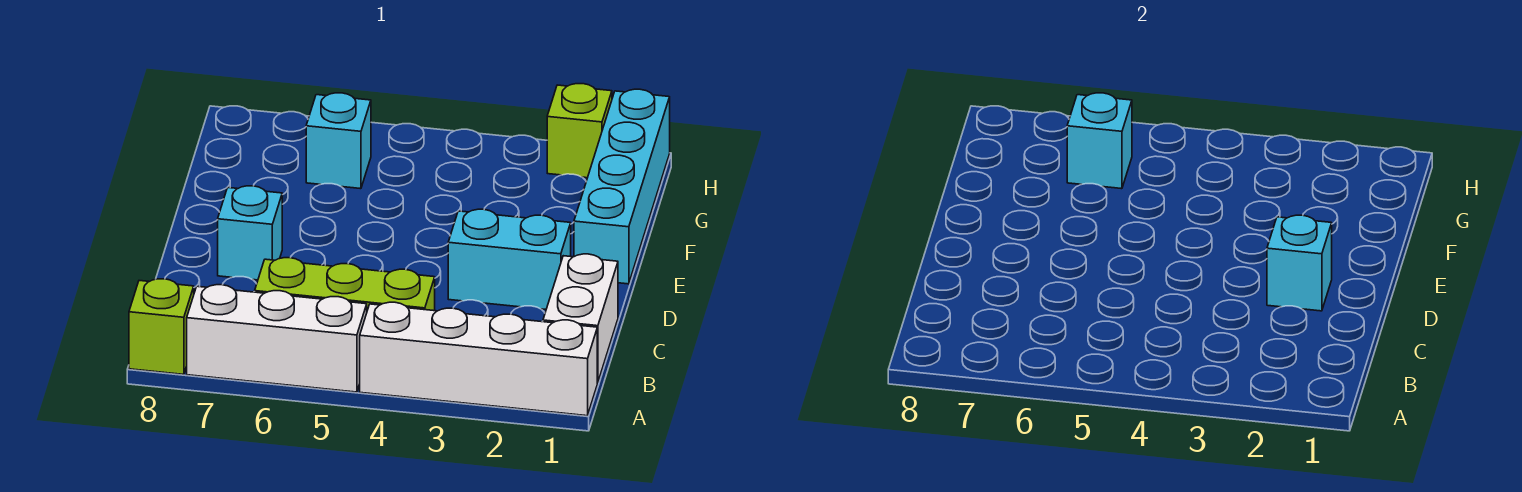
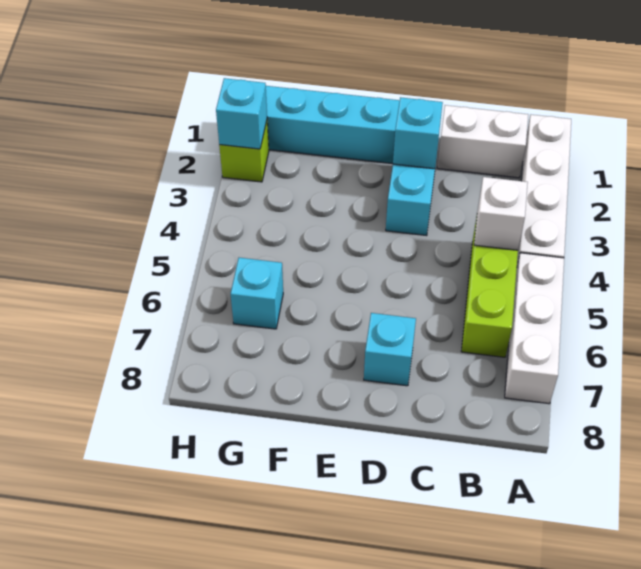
lime brick A8 level 1 -> none
none -> white brick B4 level 2
cyan brick G6 level 2 -> cyan brick H2 level 2

